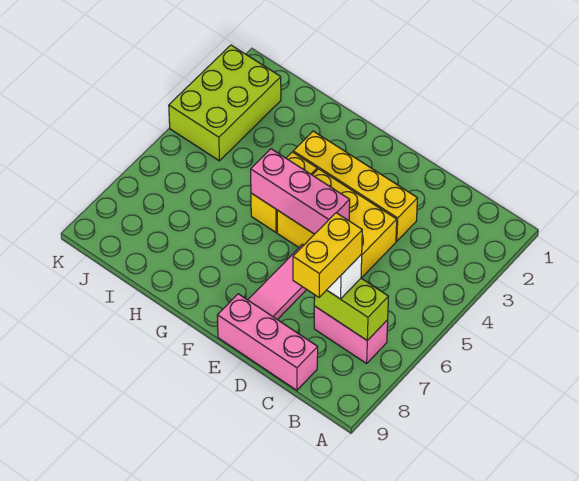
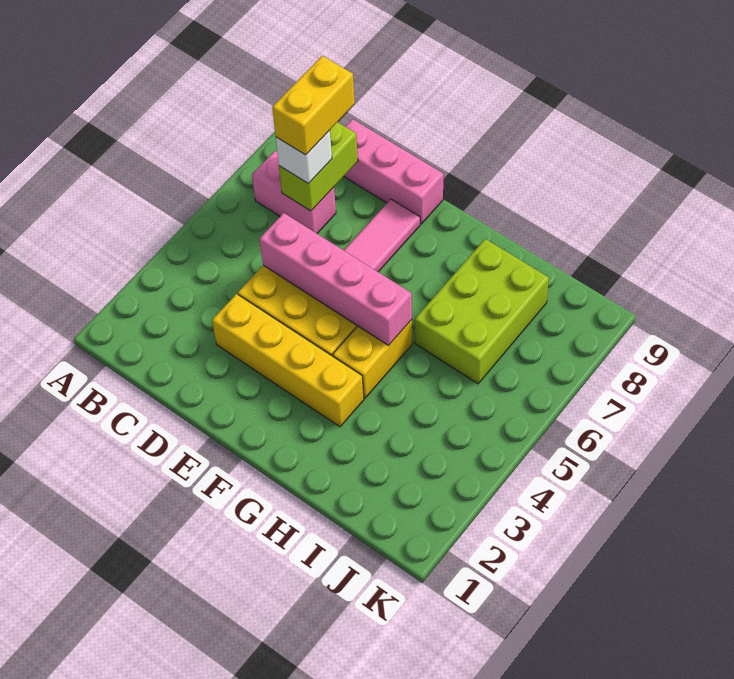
lime brick B7:C7 level 2 -> lime brick C7:C8 level 2
pink brick E5:G5 level 2 -> pink brick D5:G5 level 2
lime brick J2:K4 level 1 -> lime brick H6:I8 level 1

